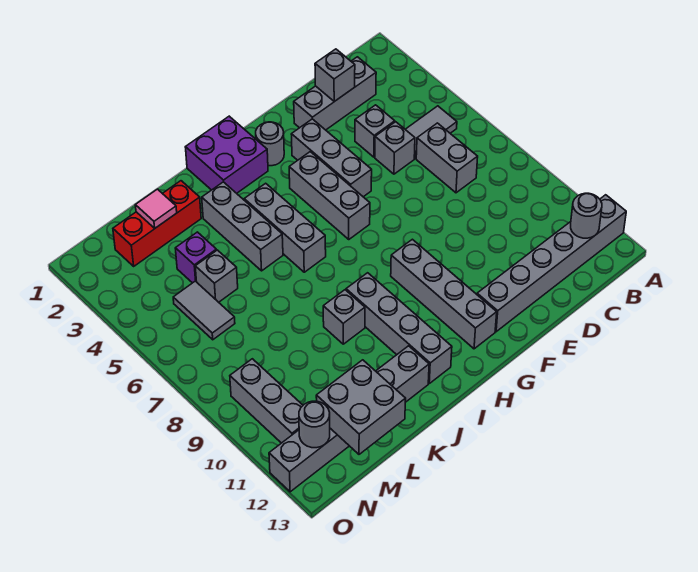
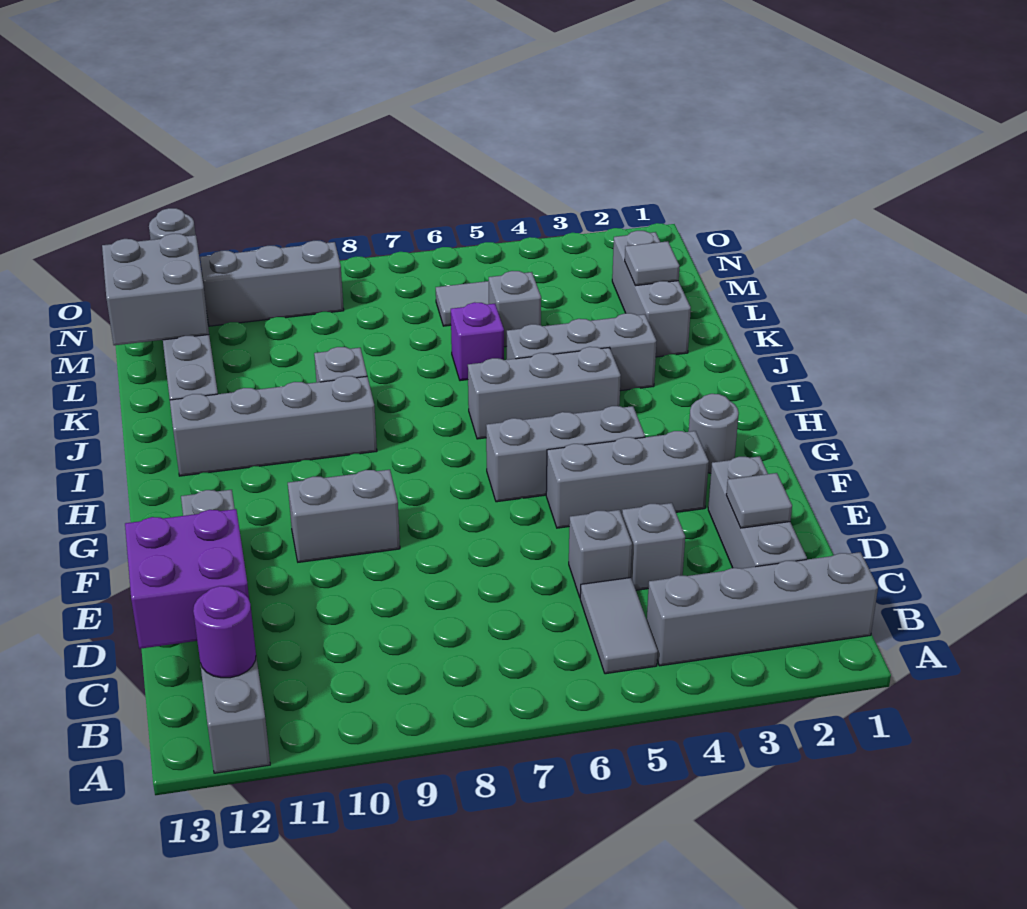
grey round brick B12 level 2 -> purple round brick B12 level 2
grey brick C6:C7 level 1 -> grey brick F9:F10 level 1
grey brick D2 level 2 -> grey tile D2 level 2
grey brick G9:G12 level 1 -> grey brick B1:B4 level 1
purple brick H1:I2 level 1 -> purple brick C12:D13 level 2
red brick K2:M2 level 1 -> grey brick K2:M2 level 1
pink tile L2 level 2 -> grey tile L2 level 2
purple brick L4 level 1 -> purple brick K6 level 1

